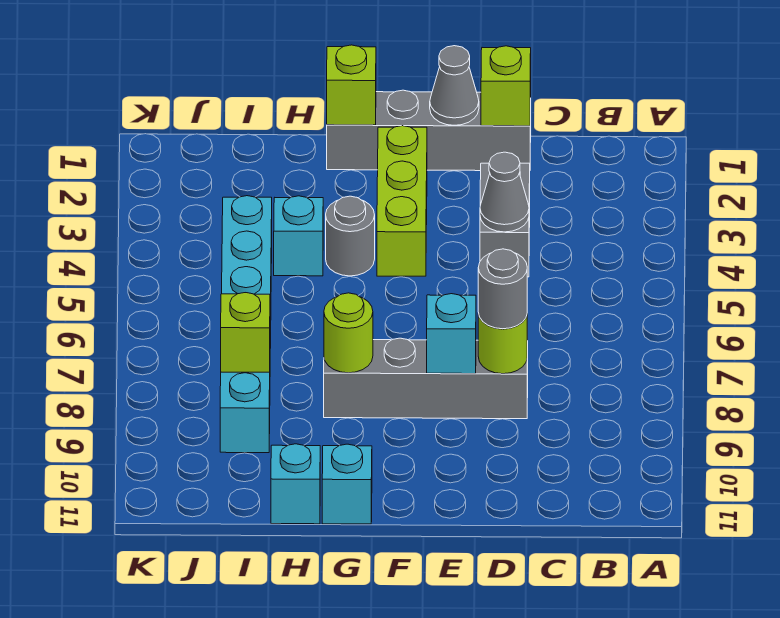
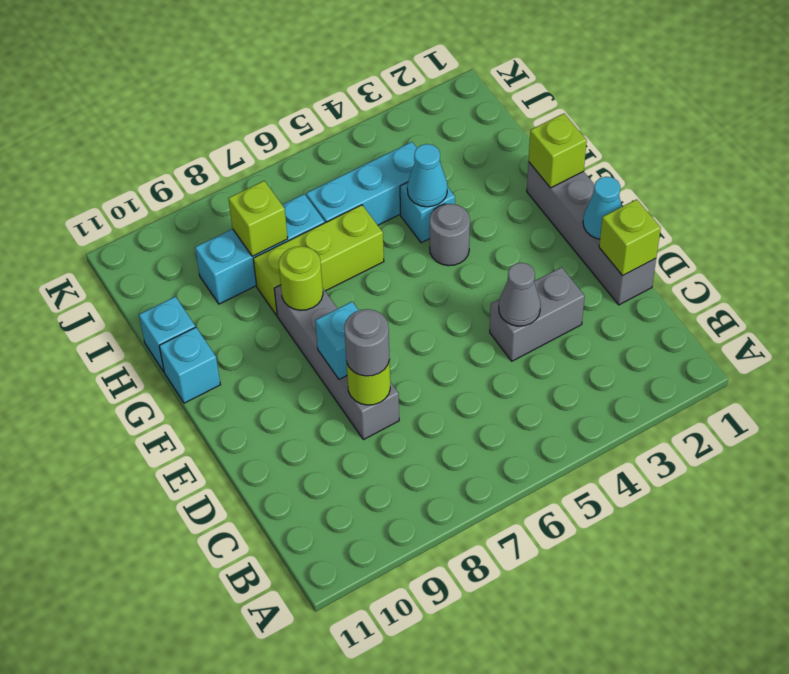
grey cone E1 level 2 -> cyan cone E1 level 2
lime brick F2:F4 level 1 -> lime brick H6:H8 level 1
none -> cyan cone H4 level 2

